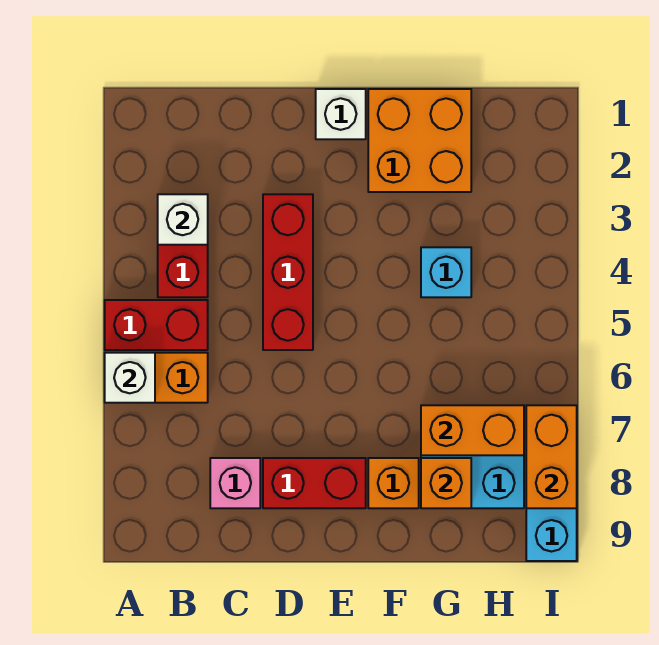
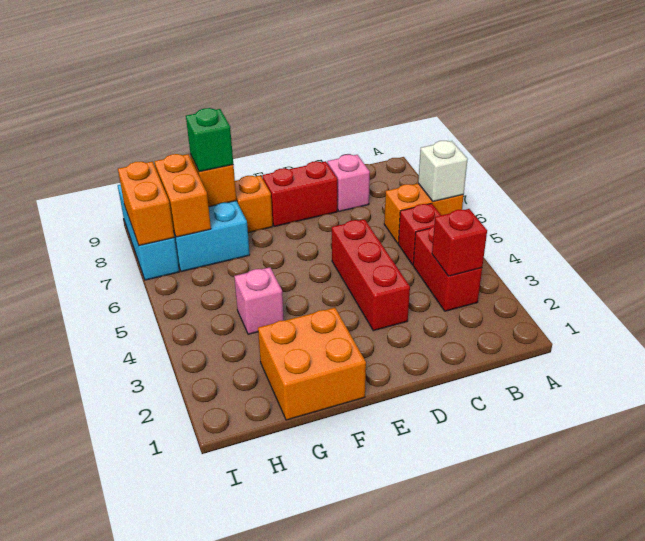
red brick A5:B5 level 1 -> red brick B5 level 1
white brick B3 level 2 -> red brick B3 level 2
white brick E1 level 1 -> none
cyan brick G4 level 1 -> pink brick G4 level 1
orange brick G7:H7 level 2 -> orange brick H7:H8 level 2
none -> green brick G8 level 3

